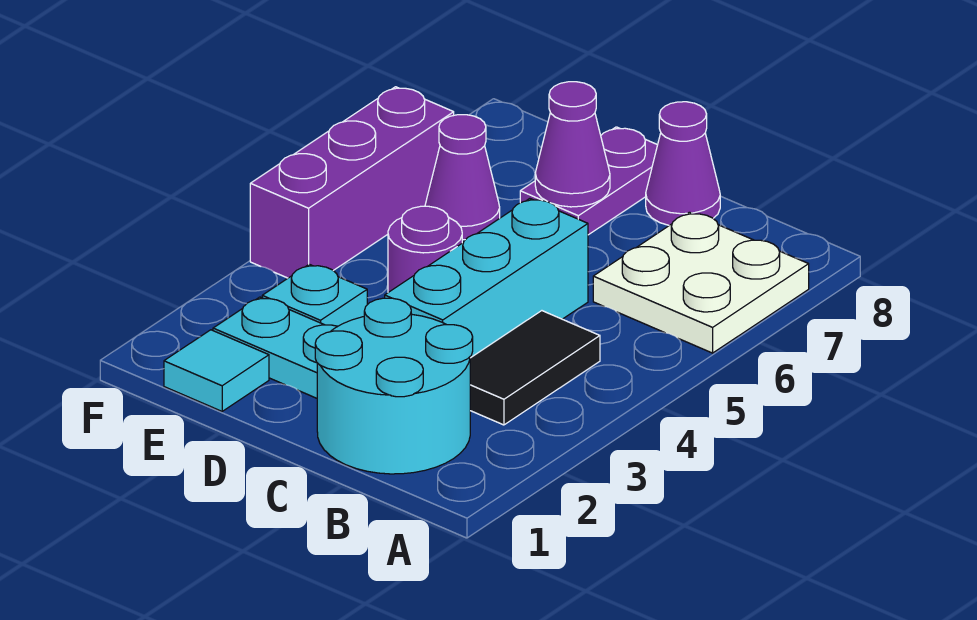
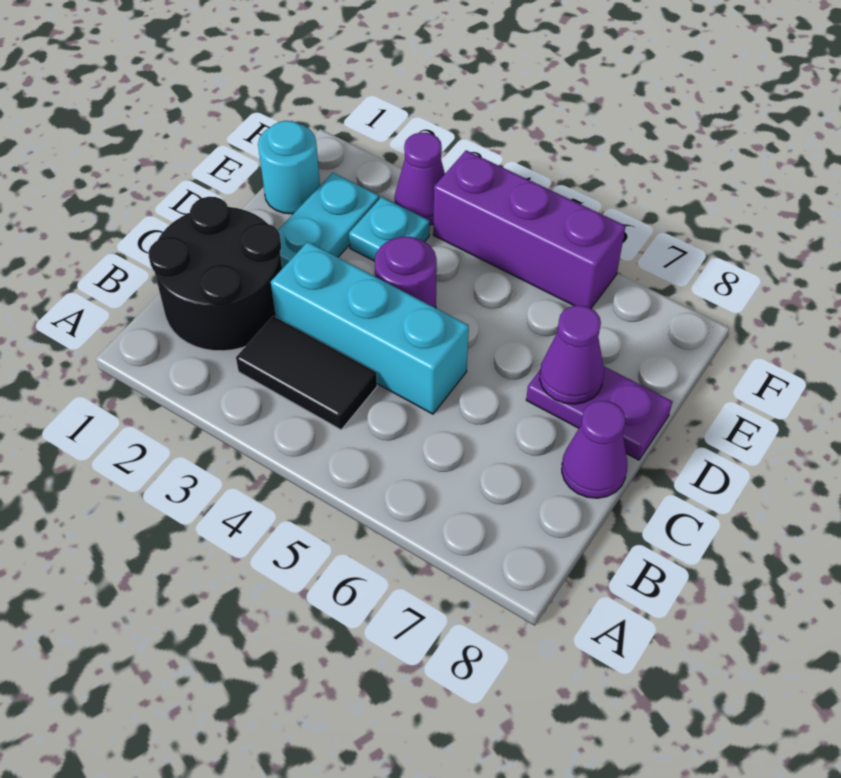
white plate A6:B7 level 1 -> none
cyan round brick B1:C2 level 1 -> black round brick B1:C2 level 1
cyan tile E1 level 1 -> cyan round brick E1 level 1
purple cone E6 level 1 -> purple cone F3 level 1

